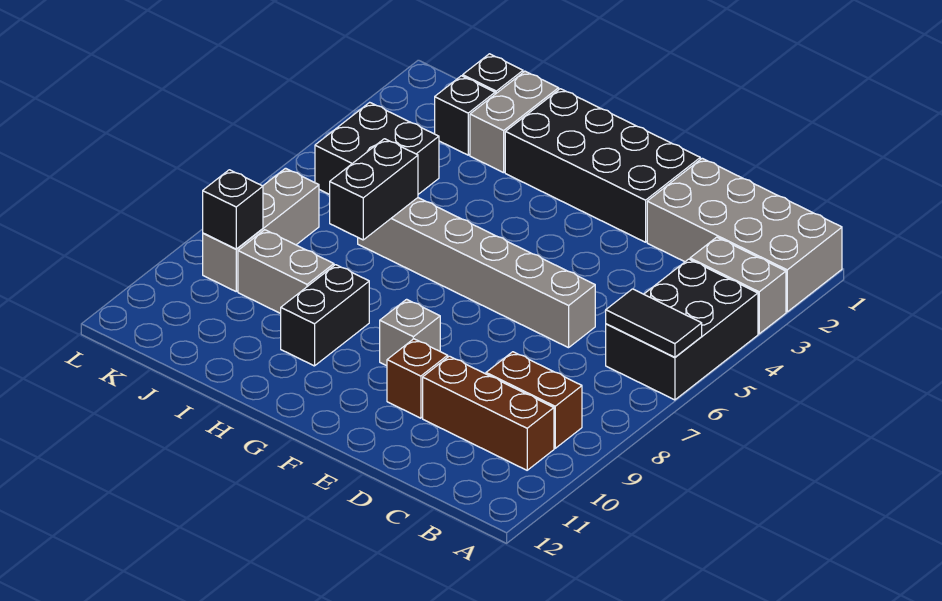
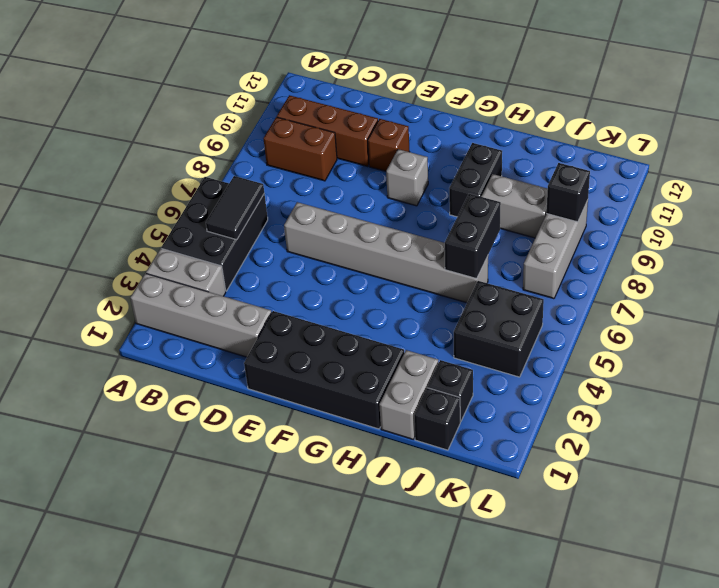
grey brick A1:D2 level 1 -> grey brick A2:D2 level 1
black tile A6:B6 level 2 -> black tile B5:B6 level 2

